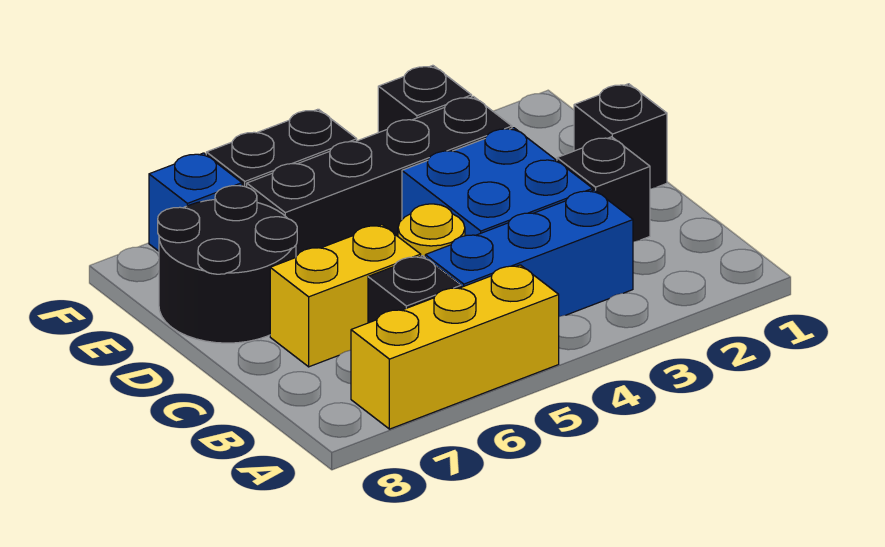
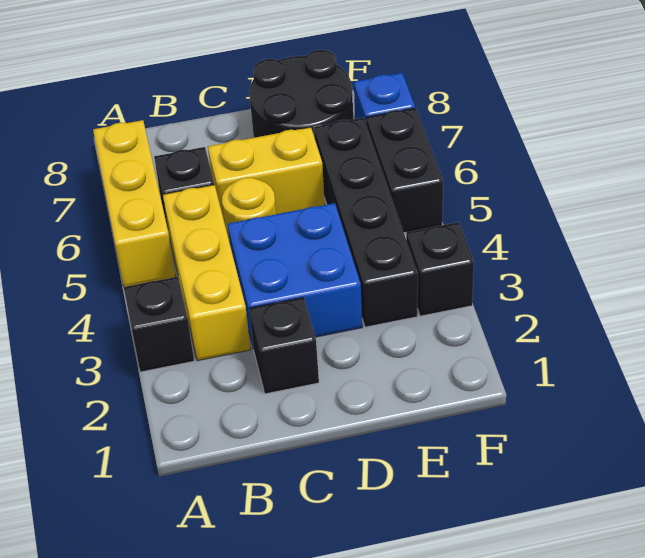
blue brick B3:B5 level 1 -> yellow brick B3:B5 level 1
yellow brick C6:C7 level 1 -> yellow brick C6:D6 level 1
black brick D1 level 1 -> black brick A3 level 1

